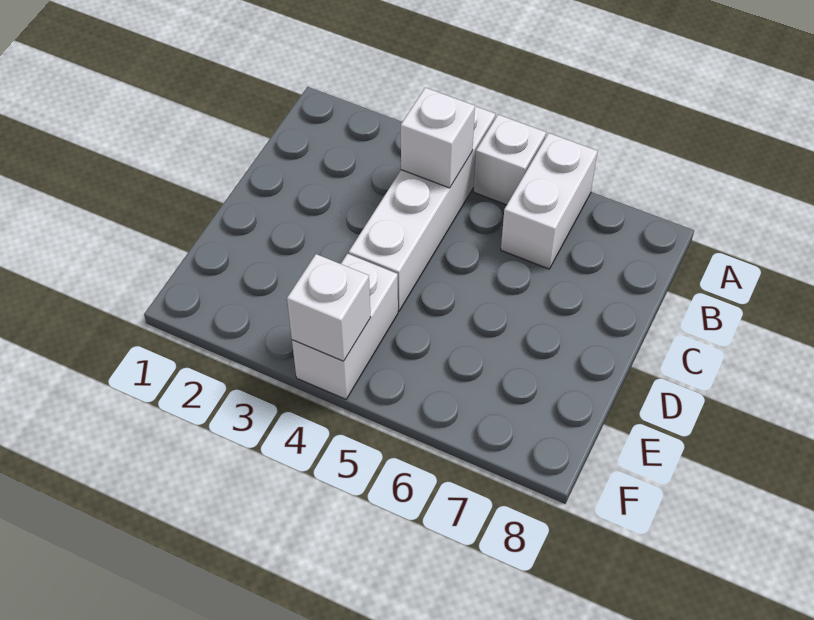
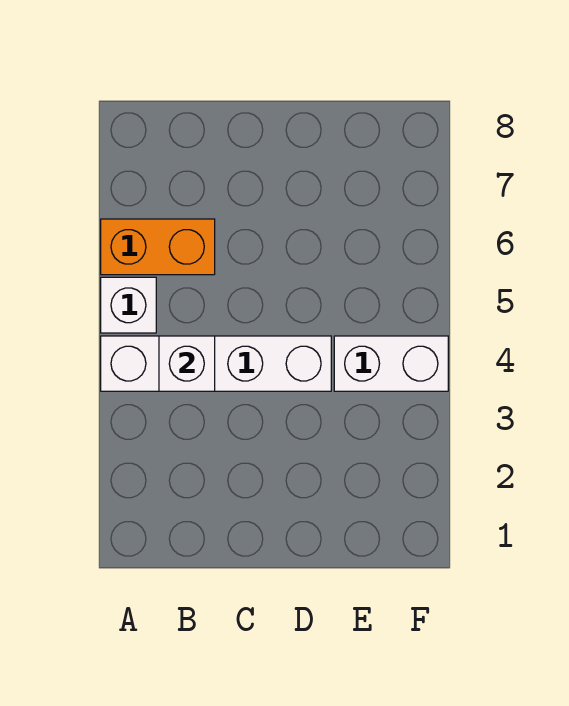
white brick A6:B6 level 1 -> orange brick A6:B6 level 1
white brick F4 level 2 -> none

